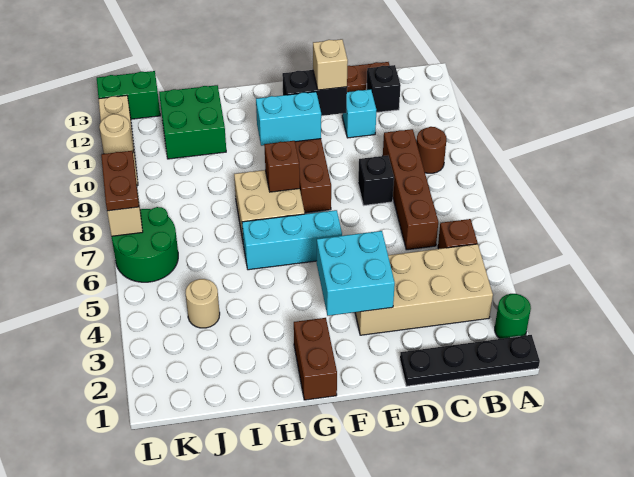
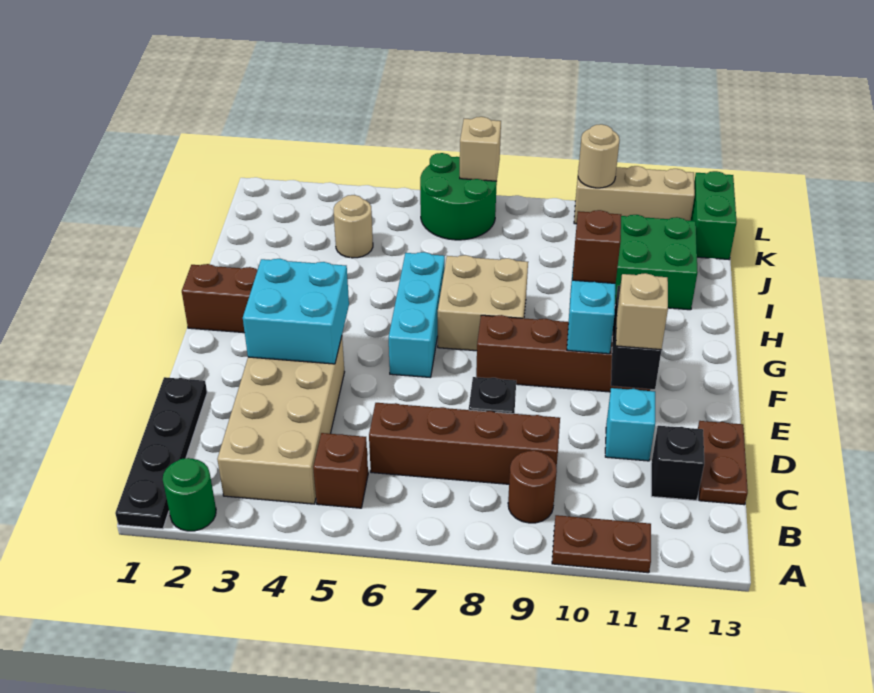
brown brick G8 level 2 -> brown brick G10 level 3
brown plate L7:L8 level 3 -> brown plate A10:A11 level 1

